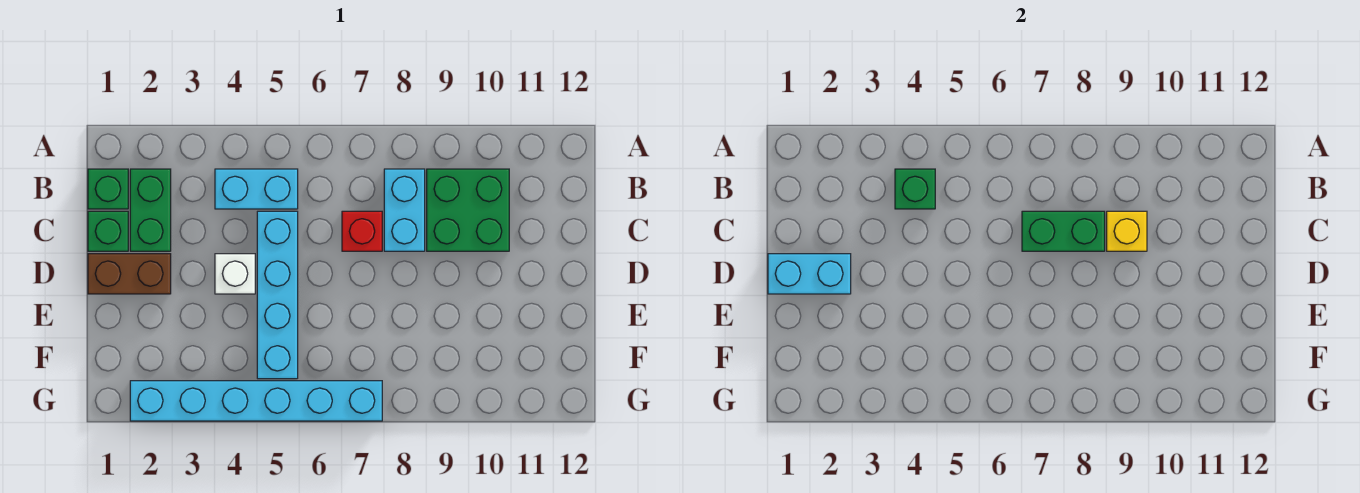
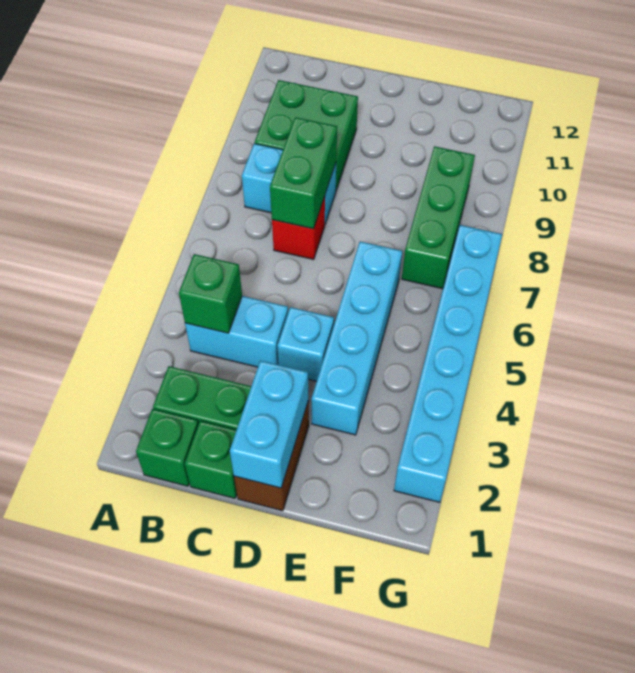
cyan brick B4:B5 level 1 -> cyan brick B4:C4 level 1
cyan brick C5:F5 level 1 -> cyan brick E3:E6 level 1
yellow brick C9 level 2 -> none
white brick D4 level 1 -> cyan brick D4 level 1
none -> green brick F7:F9 level 1

